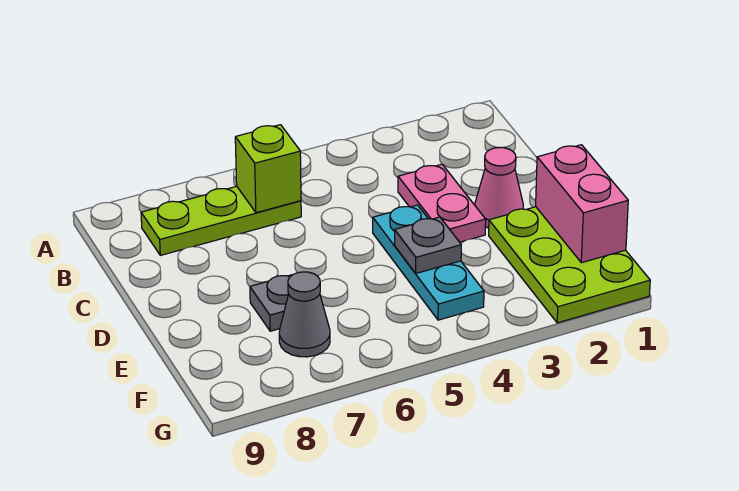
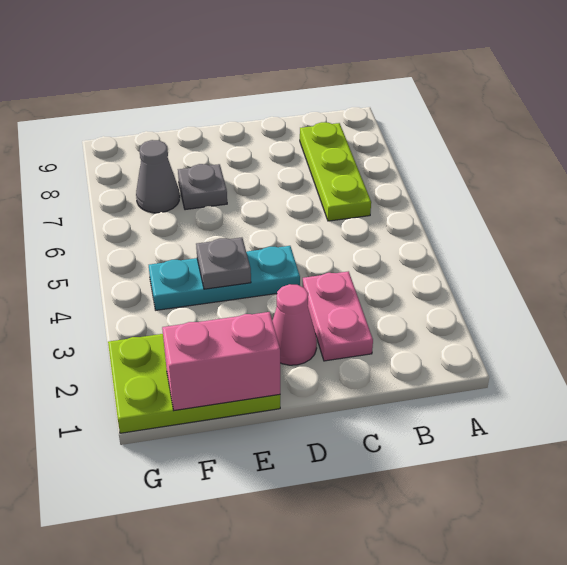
lime brick B6 level 2 -> none
pink plate C3:D3 level 1 -> pink plate C2:C3 level 1

